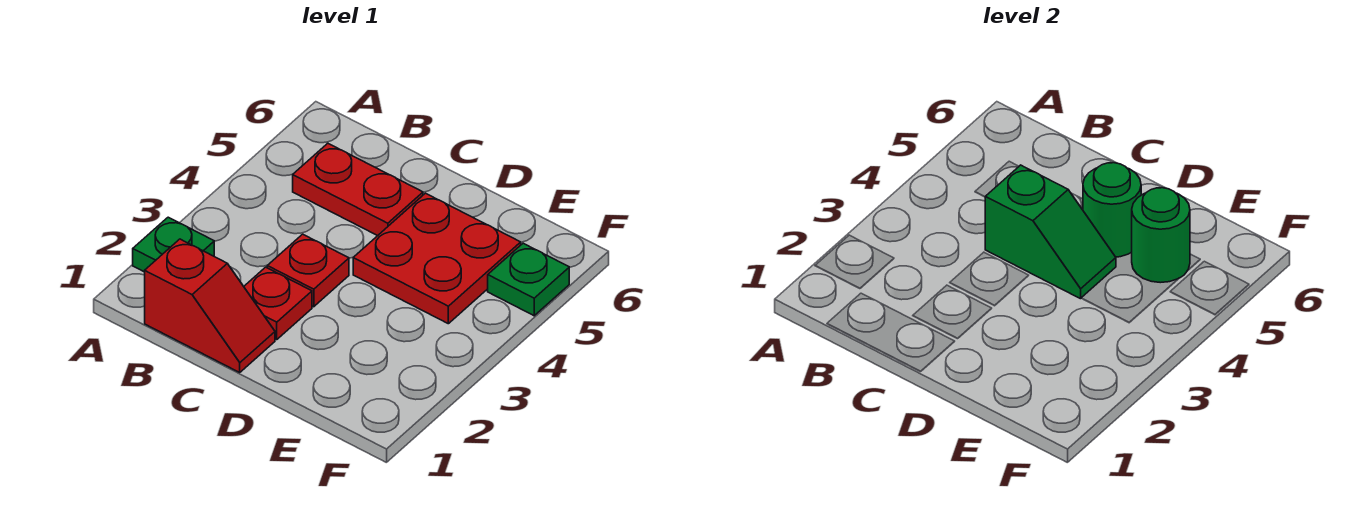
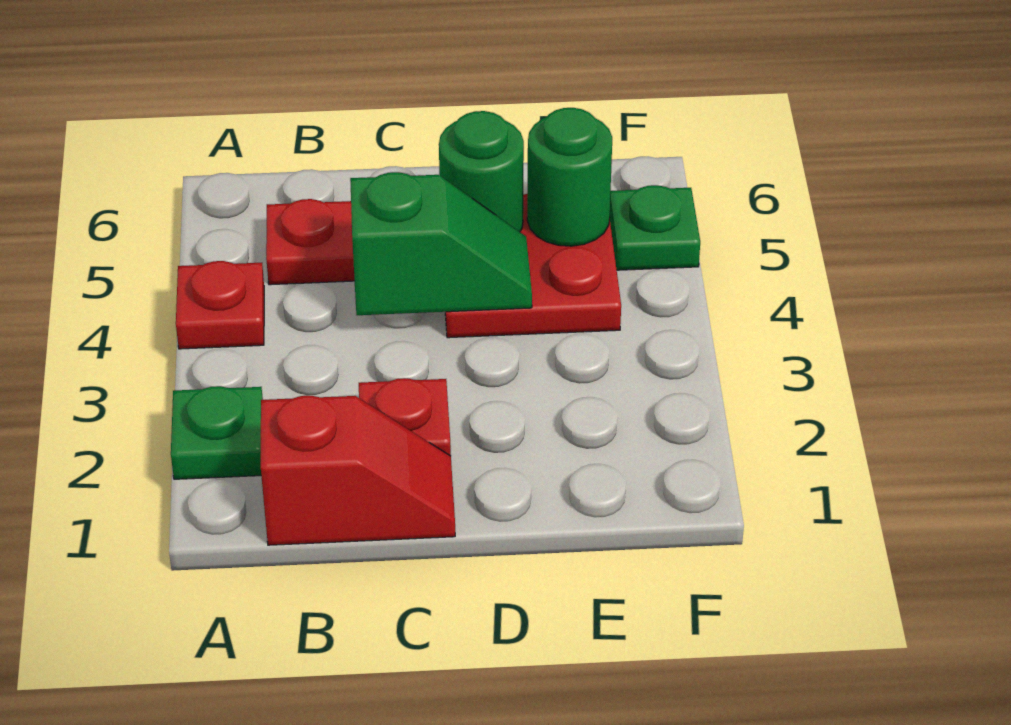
red plate C3 level 1 -> red plate A4 level 1

